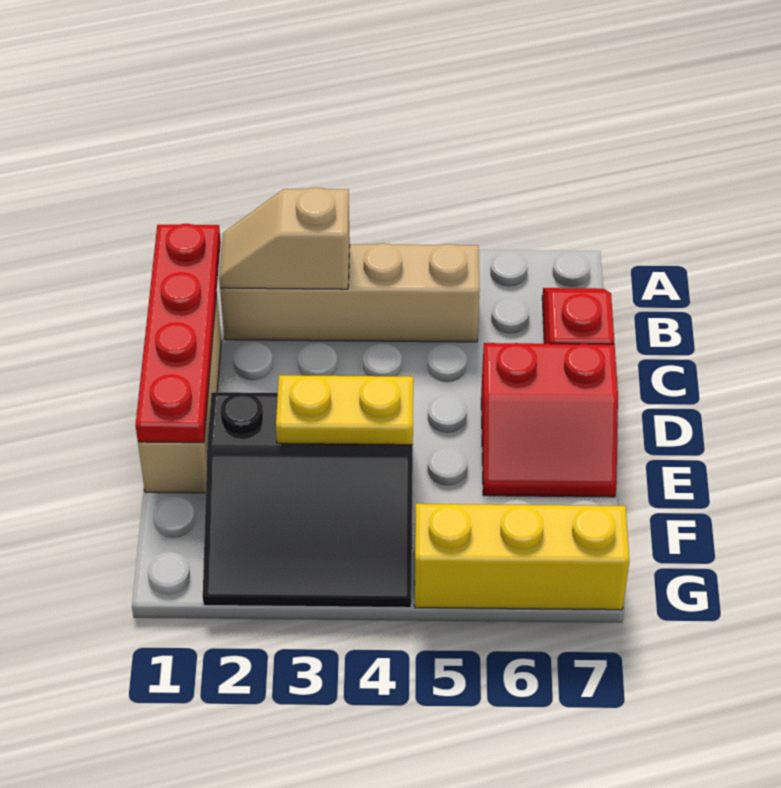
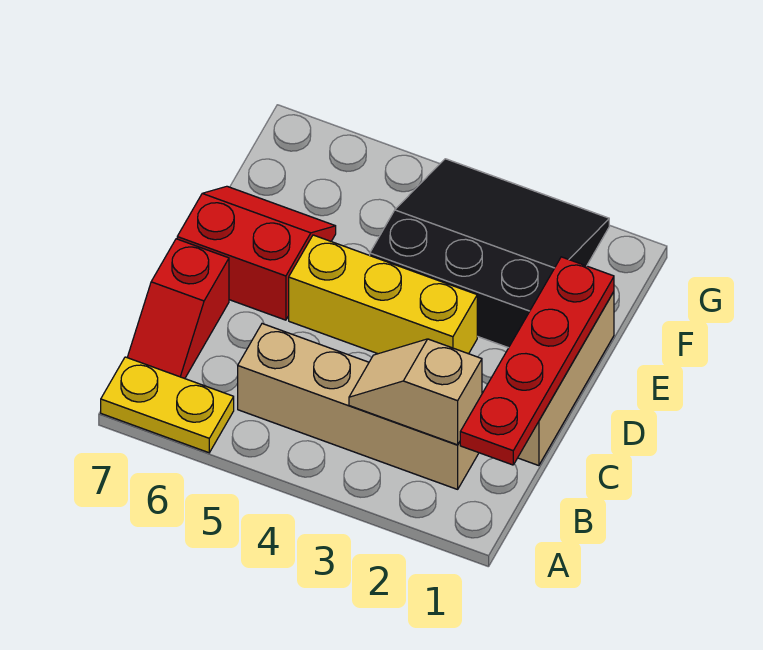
tan slope B2:B3 level 2 top 3 -> tan slope B2:B3 level 2 top 2
yellow plate E3:E4 level 2 -> yellow plate A6:A7 level 1
yellow brick G5:G7 level 1 -> yellow brick D3:D5 level 1

